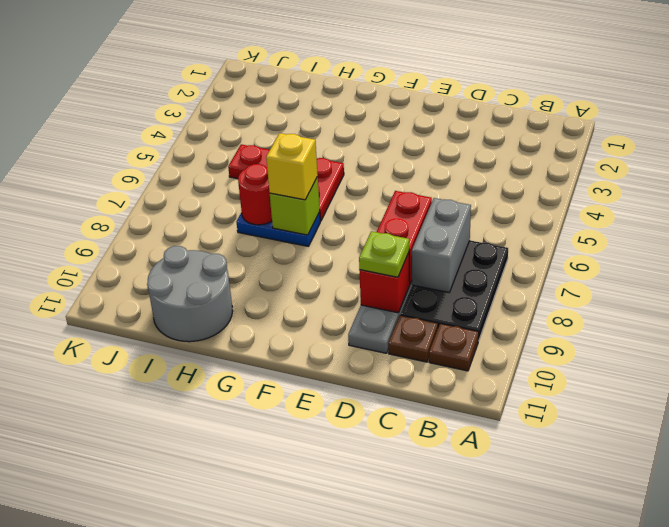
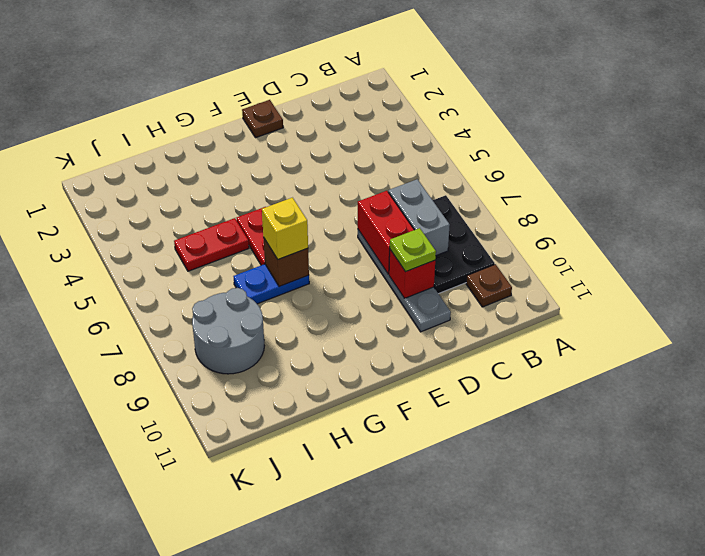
brown plate C10 level 1 -> brown plate E1 level 1
lime brick G7 level 2 -> brown brick G7 level 2
red round brick H7 level 2 -> none
grey round brick H10:I11 level 1 -> grey round brick I8:J9 level 1

